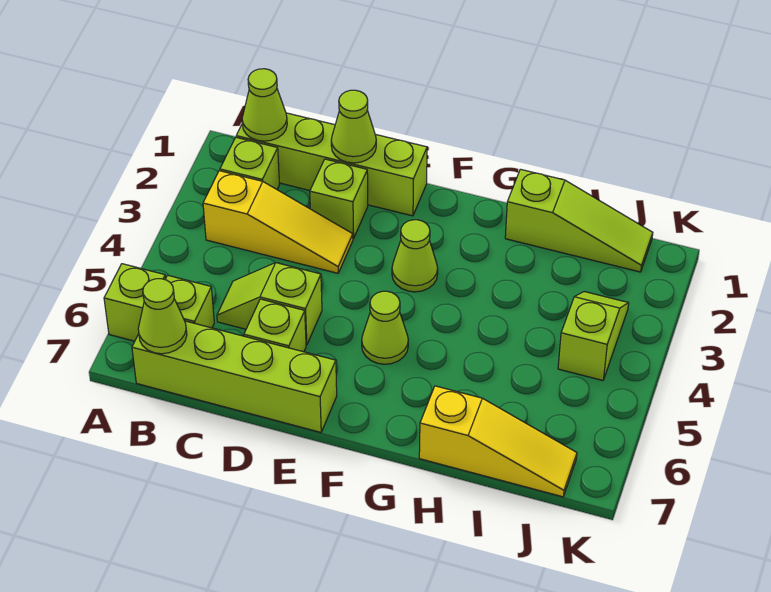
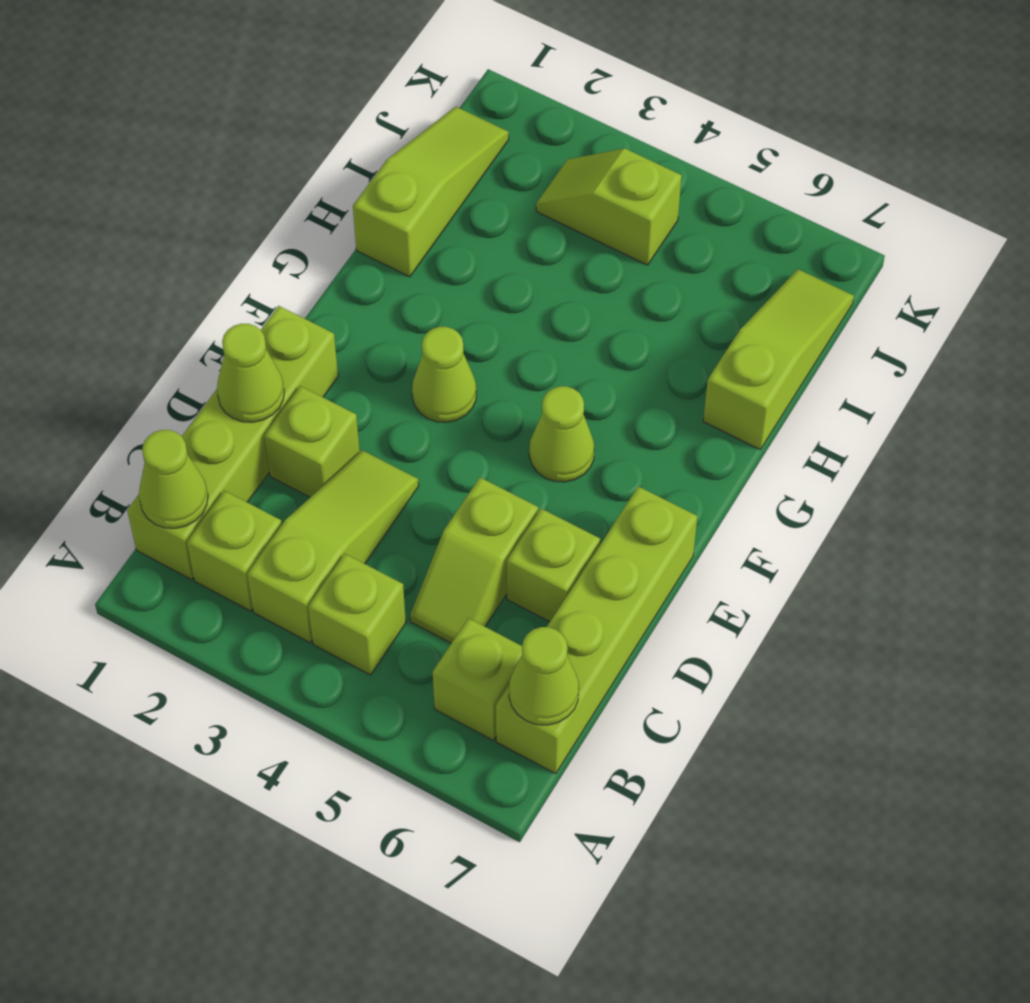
lime brick A6 level 1 -> lime brick B4 level 1
yellow slope B3:D3 level 1 top B -> lime slope B3:D3 level 1 top B
yellow slope H7:J7 level 1 top H -> lime slope H7:J7 level 1 top H

